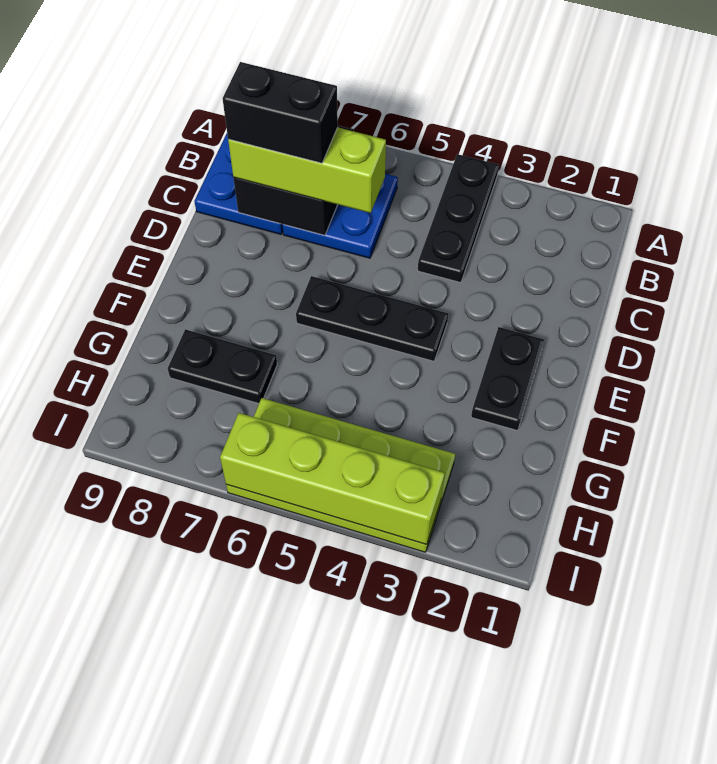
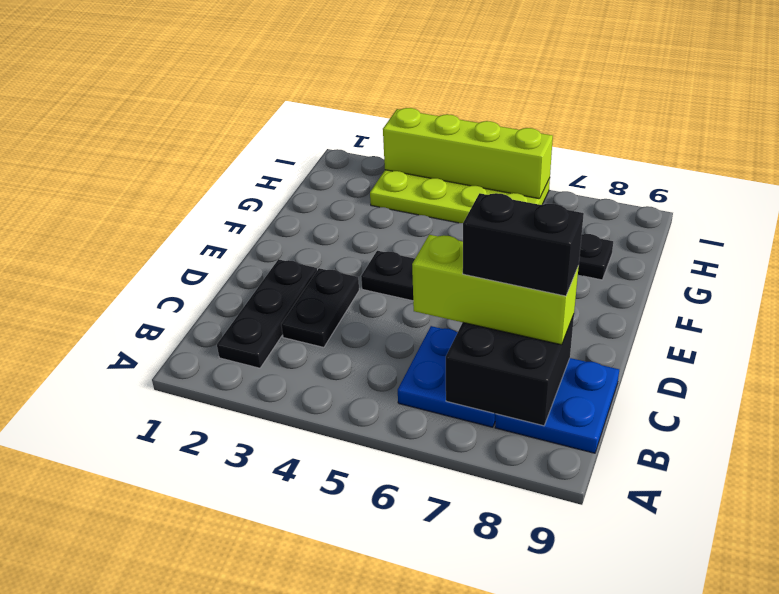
black plate A4:C4 level 1 -> black plate B2:D2 level 1
black plate E2:F2 level 1 -> black plate C3:D3 level 1

